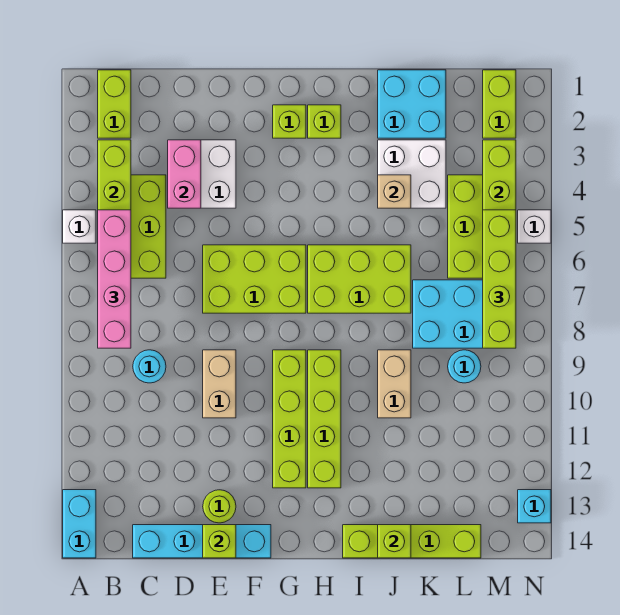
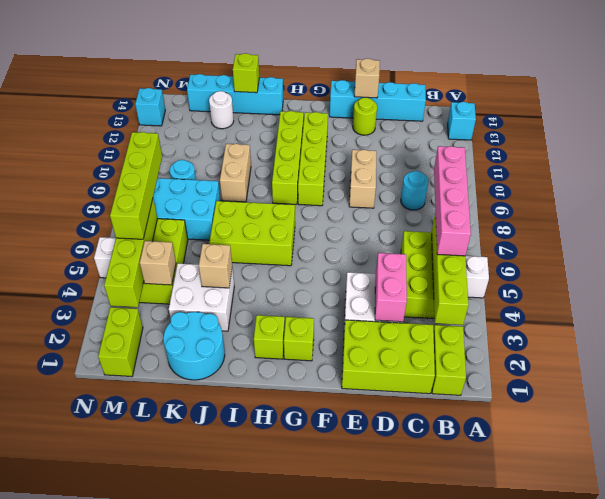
cyan brick A13:A14 level 1 -> cyan brick A13 level 1
lime brick E6:G7 level 1 -> lime brick C1:E2 level 1
lime brick E14 level 2 -> tan brick E14 level 2
lime brick I14:L14 level 1 -> cyan brick I14:L14 level 1
cyan brick J1:K2 level 1 -> cyan round brick J1:K2 level 1
none -> white round brick K13 level 1
none -> tan brick L4 level 2

